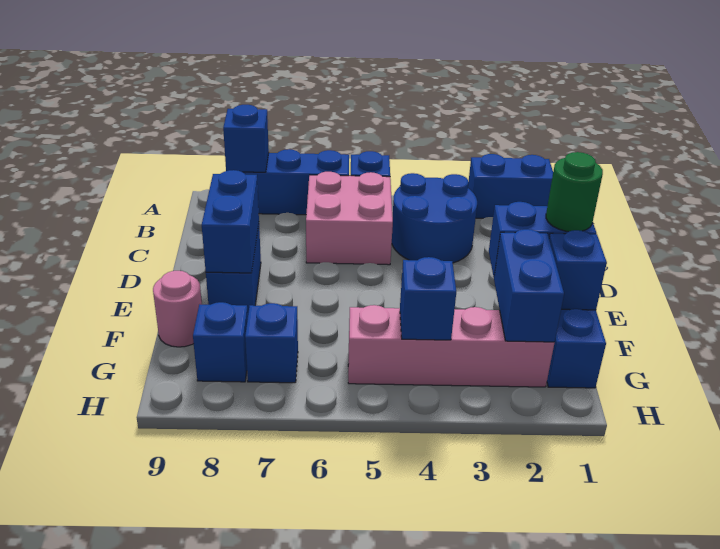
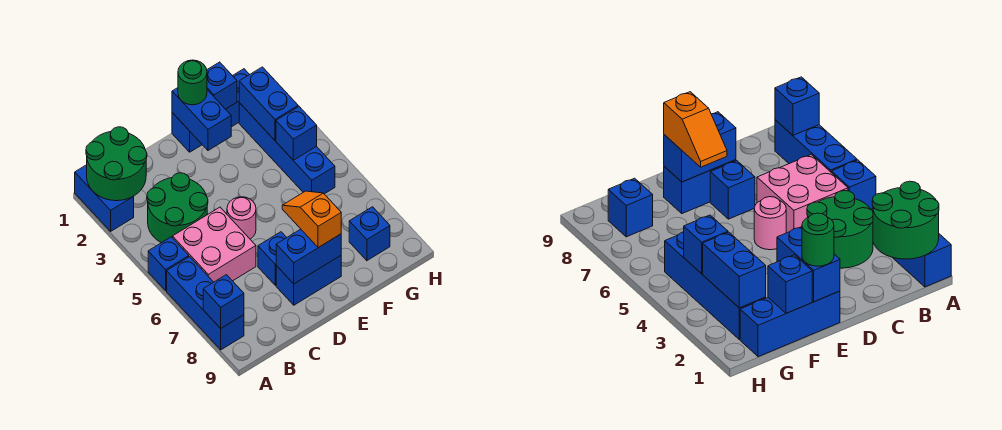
none -> green round brick A1:B2 level 2
blue round brick B3:C4 level 1 -> green round brick B3:C4 level 1
none -> orange slope E7:E8 level 3 top 8
blue brick F2:G2 level 2 -> blue brick G2:G3 level 2
pink round brick F9 level 1 -> pink round brick D5 level 1
pink brick G2:G5 level 1 -> blue brick G2:G5 level 1
blue brick G7 level 1 -> blue brick D7 level 1

